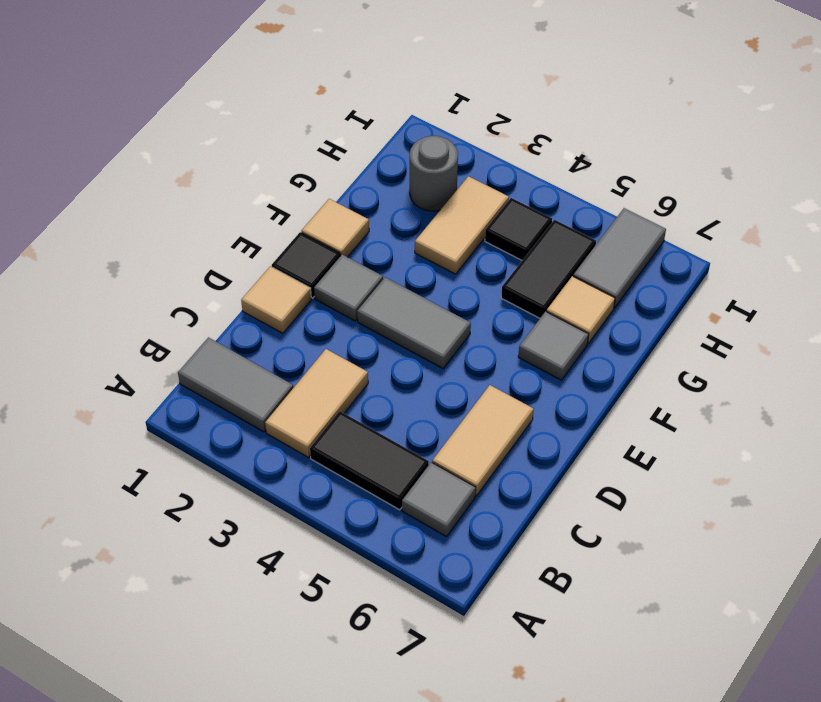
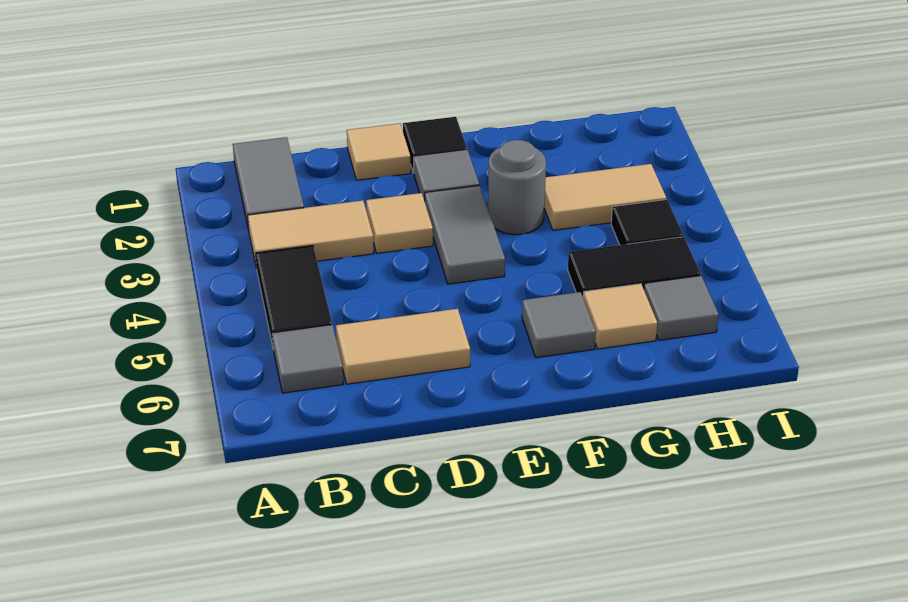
tan tile F1 level 1 -> tan tile D3 level 1
grey round brick H2 level 1 -> grey round brick F3 level 1
grey tile H6:I6 level 1 -> grey tile H6 level 1

